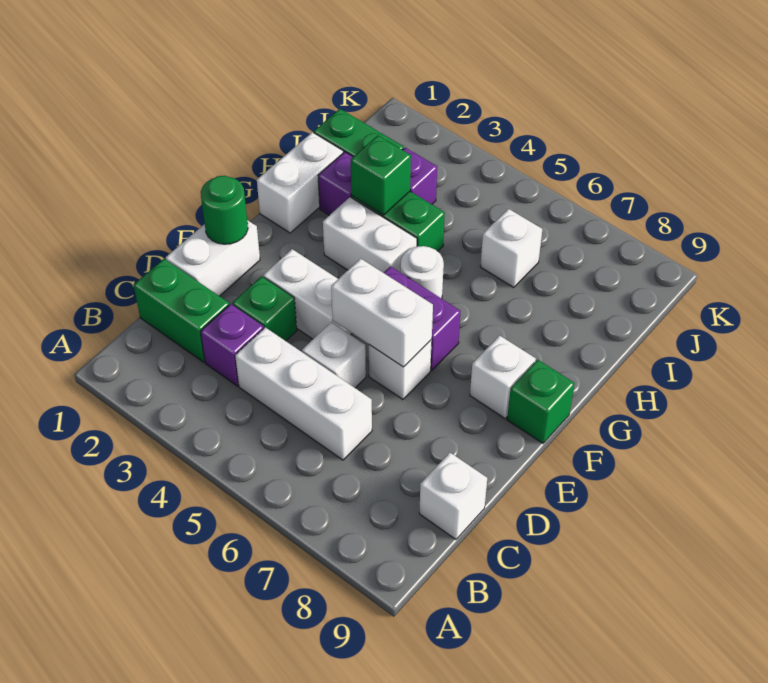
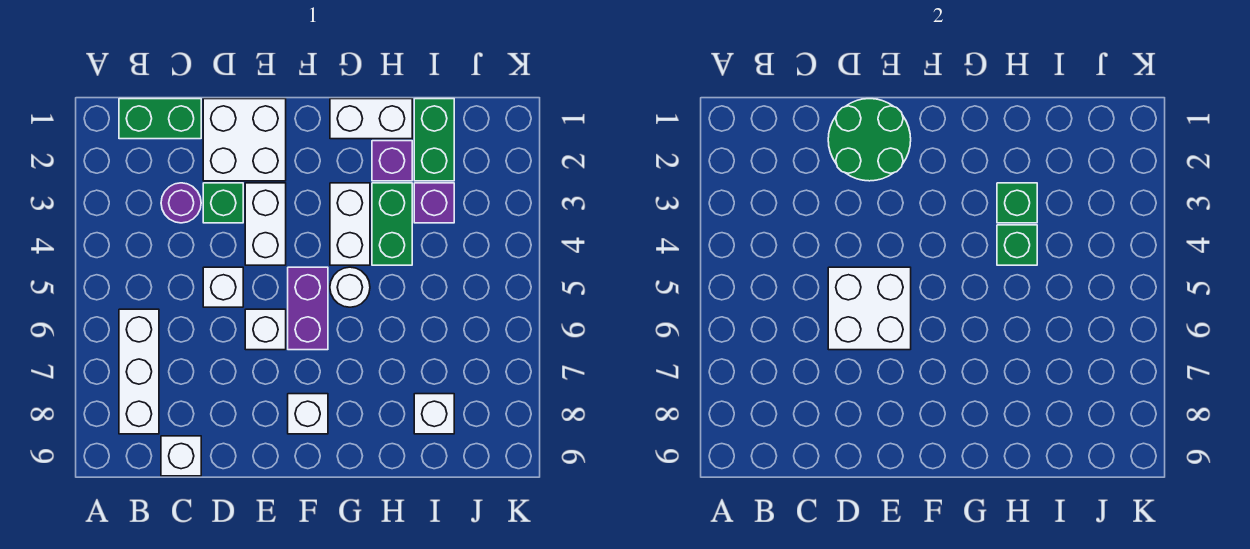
green brick C1:C2 level 1 -> green brick B1:C1 level 1
purple brick C3 level 1 -> purple round brick C3 level 1
white brick C4:C6 level 1 -> white brick B6:B8 level 1
white brick D1:E1 level 1 -> white brick D1:E2 level 1
green round brick E1 level 2 -> green round brick D1:E2 level 2
white brick E5:E6 level 2 -> white brick D5:E6 level 2
green brick F9 level 1 -> green brick H4 level 2
white brick I6 level 1 -> white brick I8 level 1

